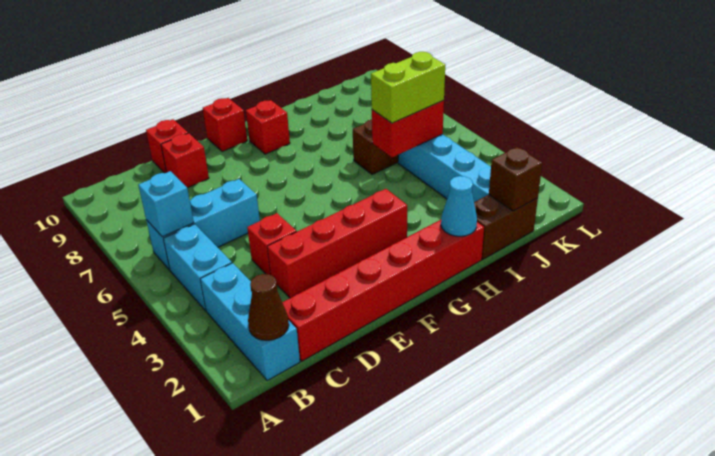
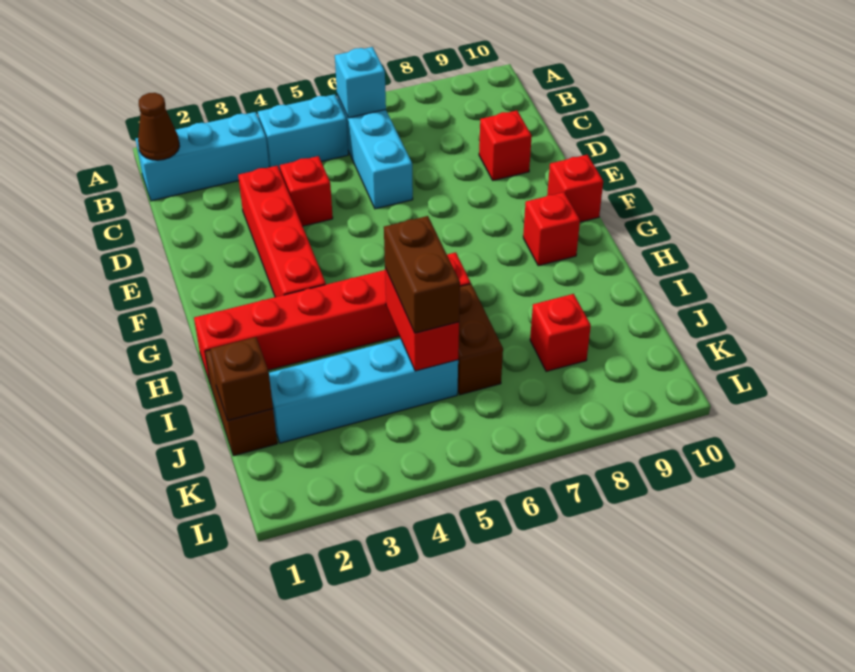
red brick C1:H1 level 1 -> red brick H1:H6 level 1
red brick D10 level 1 -> red brick J8 level 1
cyan cone H1 level 2 -> none
lime brick I5:J5 level 3 -> brown brick I5:J5 level 3

